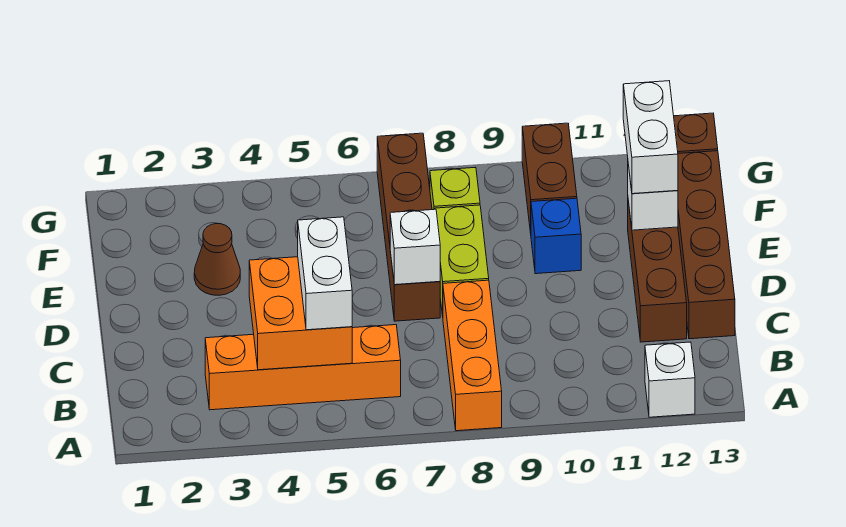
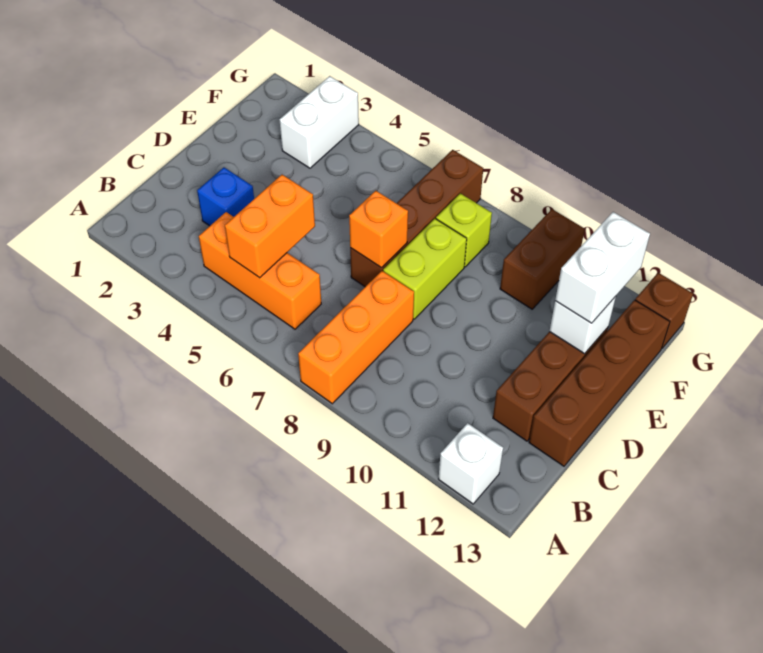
orange brick B3:B6 level 1 -> orange brick B4:B6 level 1
orange brick B4:C5 level 2 -> orange brick B5:C5 level 2
white brick B5:C5 level 3 -> white brick F3:G3 level 1
white brick D7 level 2 -> orange brick D7 level 2
brown cone E3 level 1 -> none
blue brick E10 level 1 -> blue brick C3 level 1

